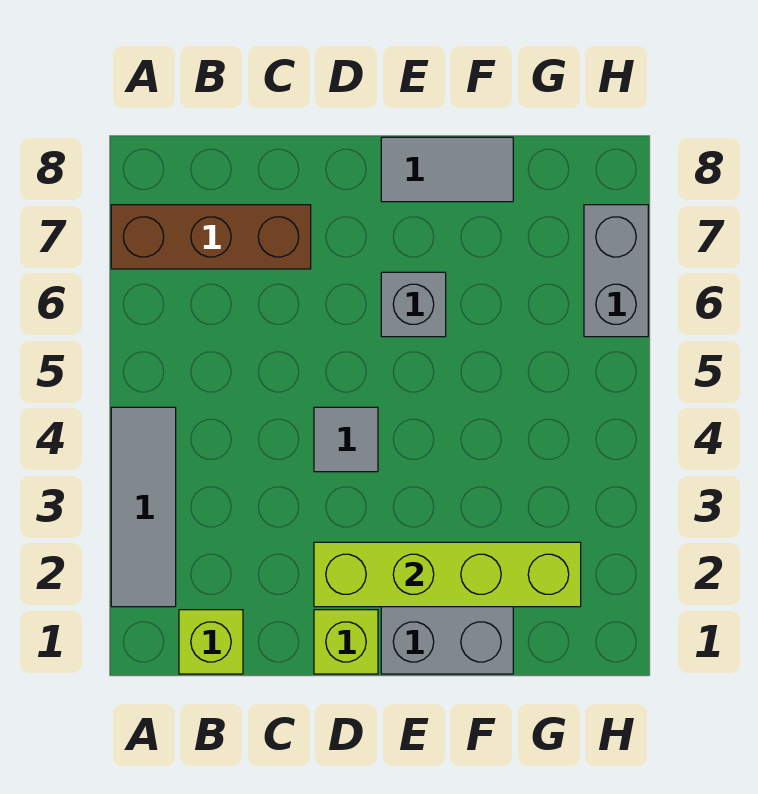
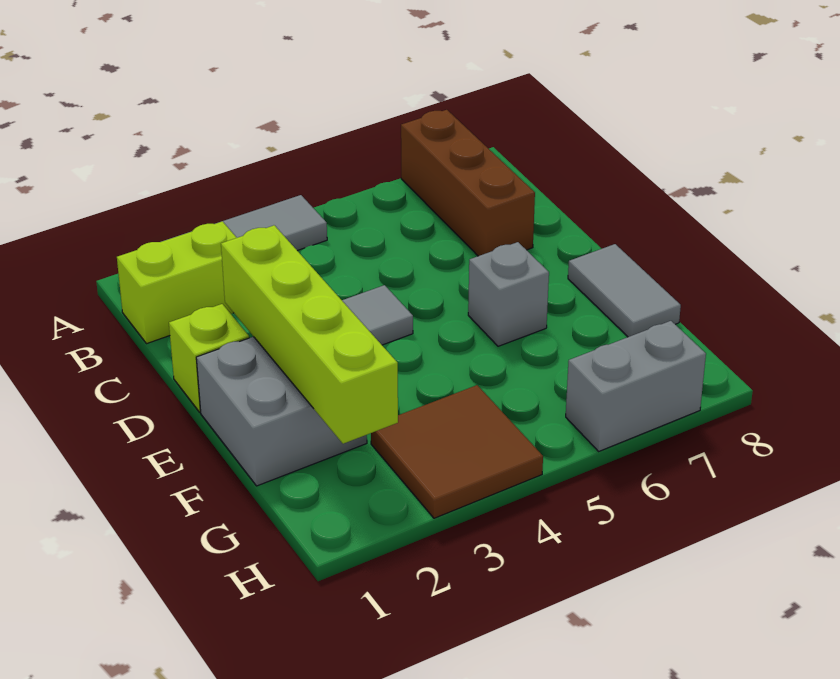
lime brick B1 level 1 -> lime brick B1:B2 level 1
none -> brown tile G3:H4 level 1

